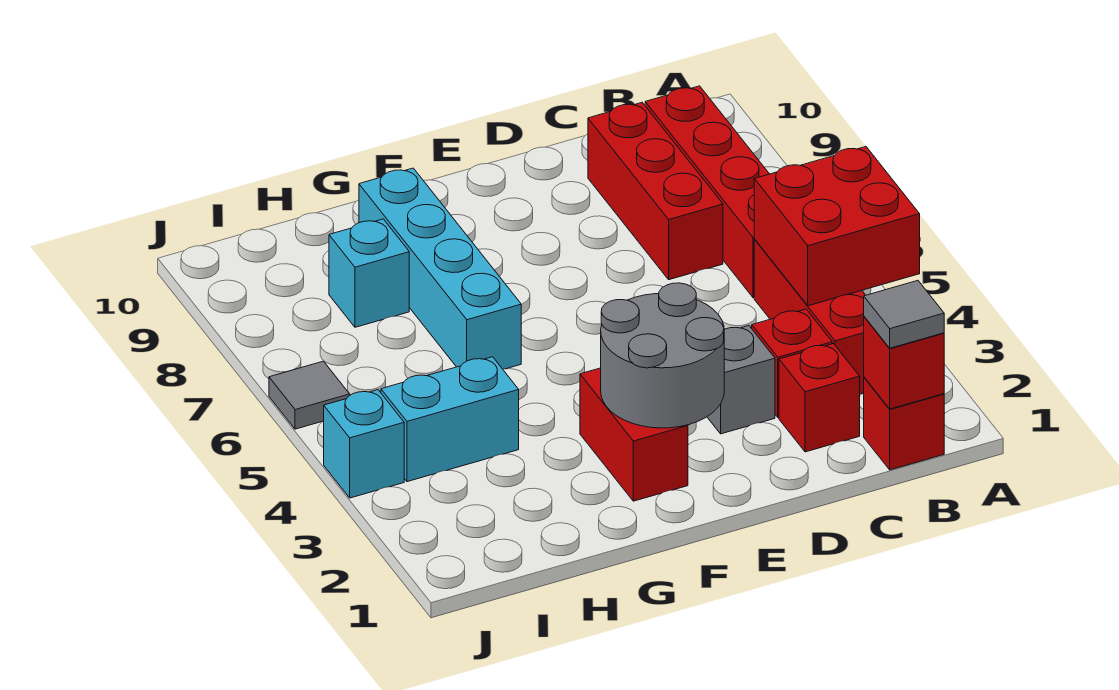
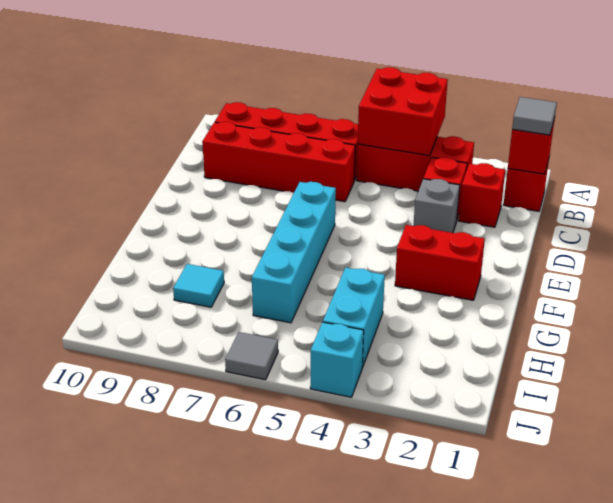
red brick C7:C9 level 1 -> red brick C6:C9 level 1
grey round brick E2:F3 level 2 -> none
cyan brick G6:G9 level 1 -> cyan brick E6:H6 level 1
cyan brick H8 level 1 -> cyan tile H8 level 1

